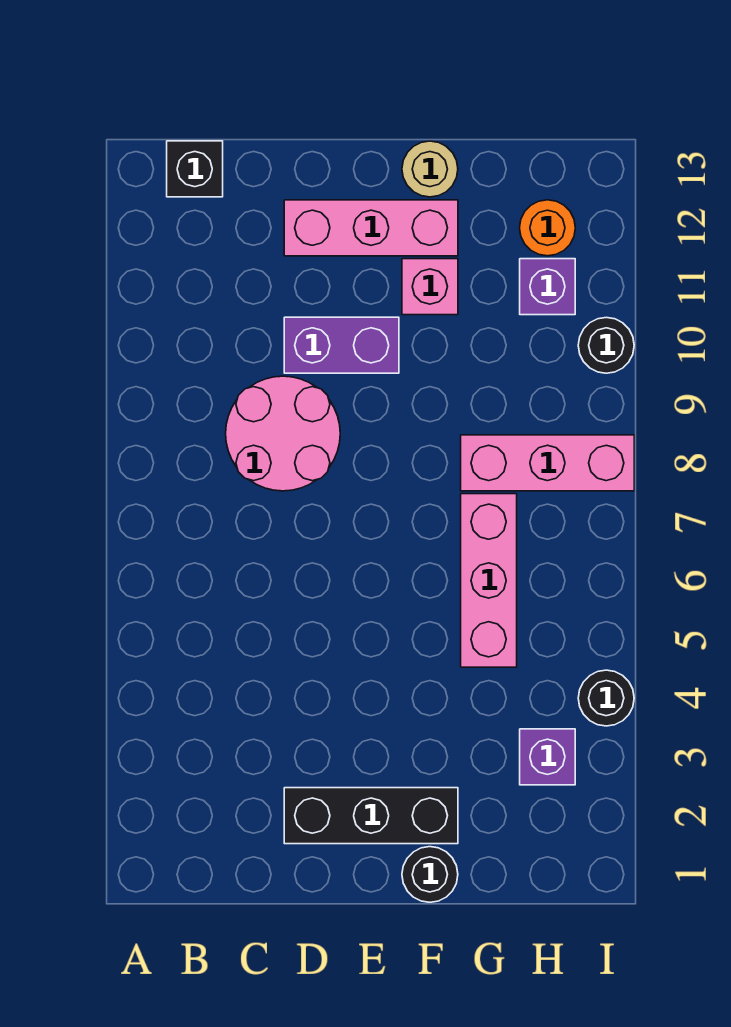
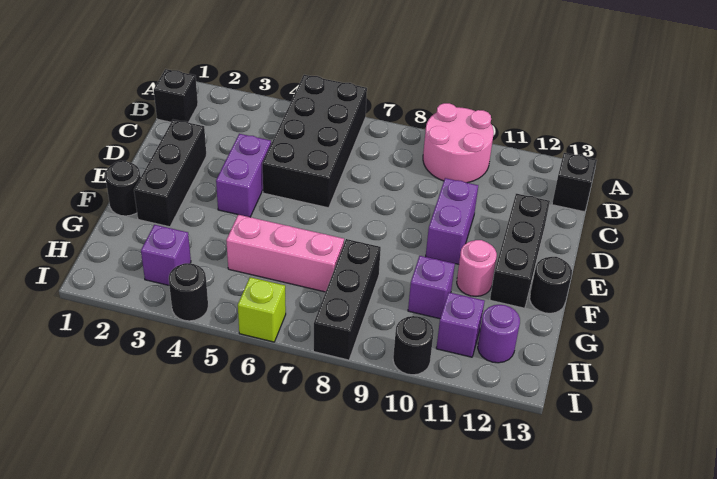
none -> black brick A5:D6 level 1
none -> black brick B1 level 1
pink round brick C8:D9 level 1 -> pink round brick A9:B10 level 1
none -> purple brick D4:E4 level 1
pink brick D12:F12 level 1 -> black brick D12:F12 level 1
pink brick F11 level 1 -> pink round brick F11 level 1
tan round brick F13 level 1 -> black round brick F13 level 1
pink brick G8:I8 level 1 -> black brick G8:I8 level 1
none -> purple brick G10 level 1
orange round brick H12 level 1 -> purple round brick H12 level 1
none -> lime brick I6 level 1

